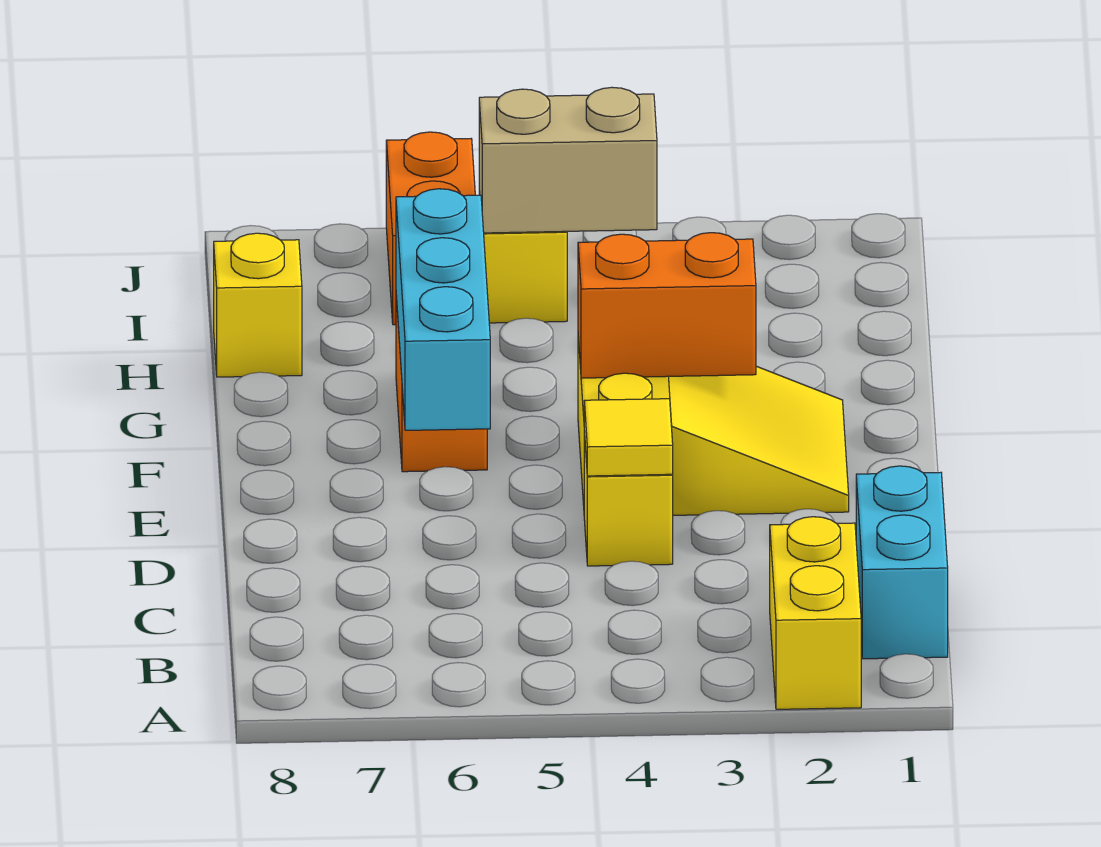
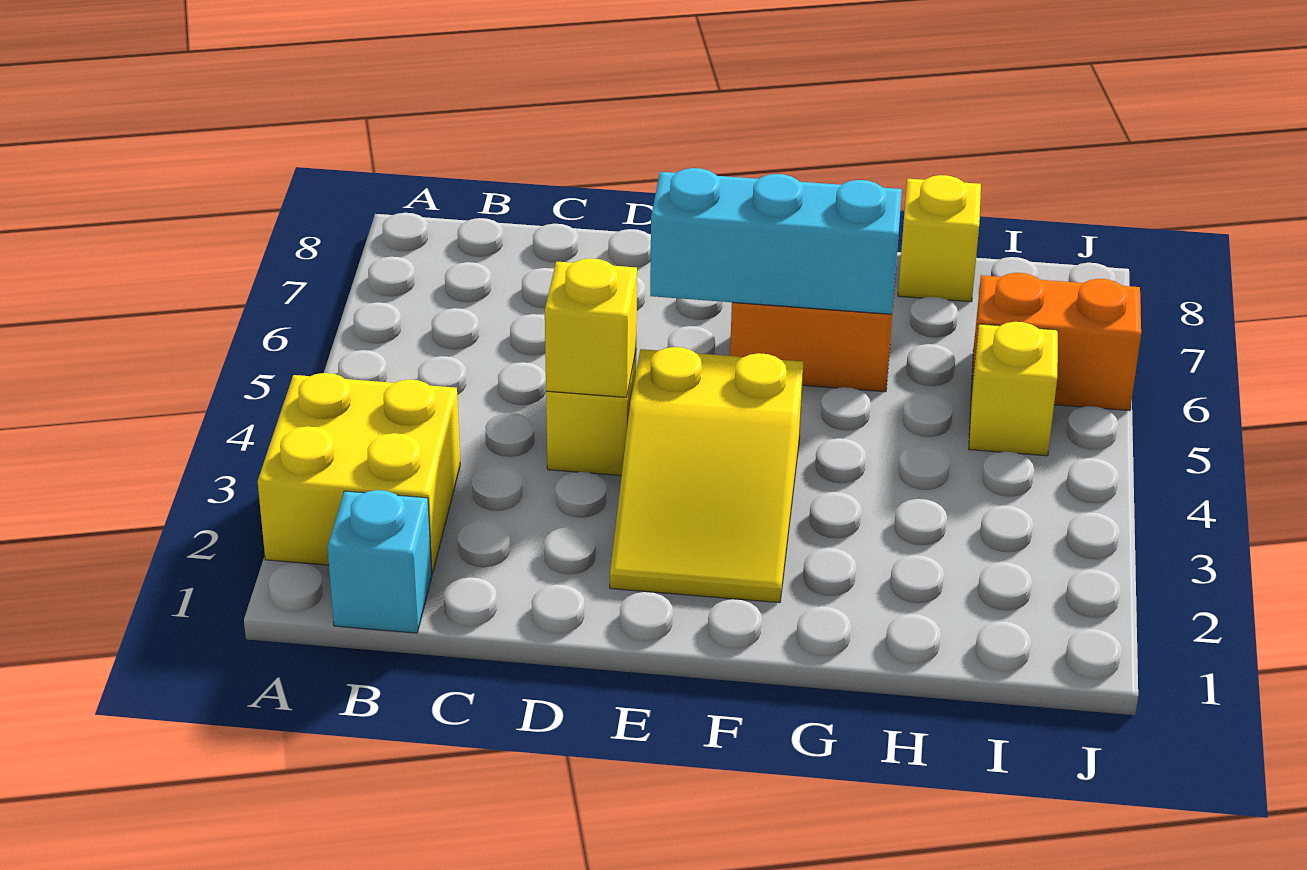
yellow brick A2:B2 level 1 -> yellow brick A2:B3 level 1
cyan brick B1:C1 level 1 -> cyan brick B1 level 1
yellow tile D4 level 2 -> yellow brick D4 level 2
orange brick F3:F4 level 2 -> none
tan brick I4:I5 level 2 -> none

